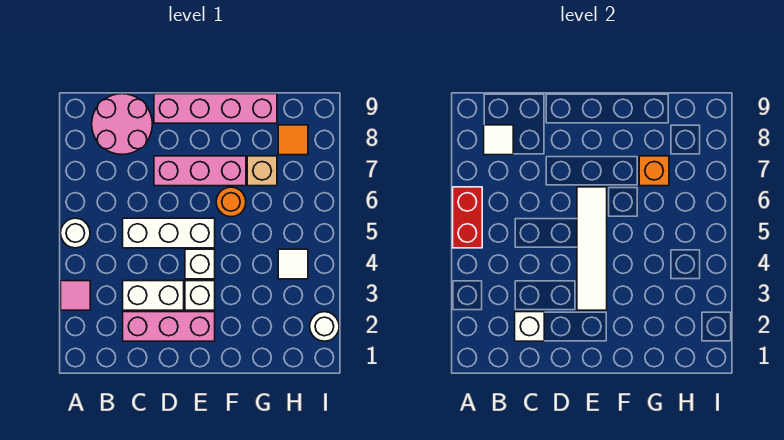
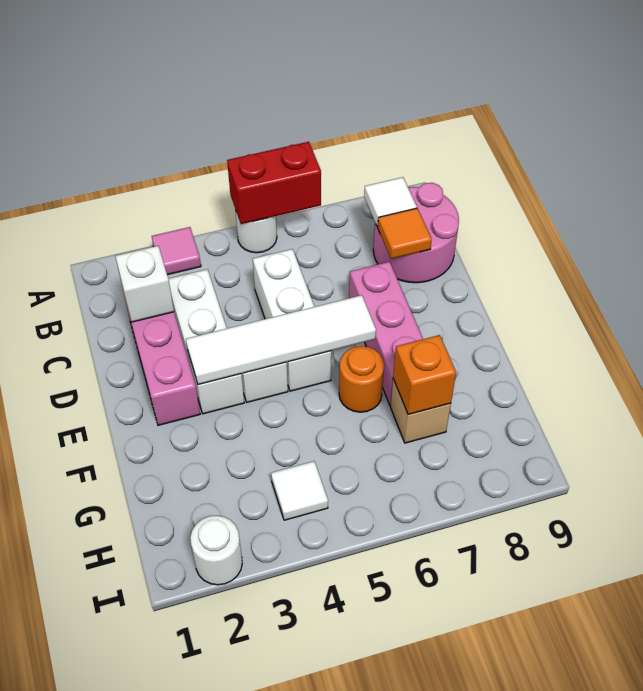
pink brick D9:G9 level 1 -> none
orange tile H8 level 1 -> orange tile C8 level 2

